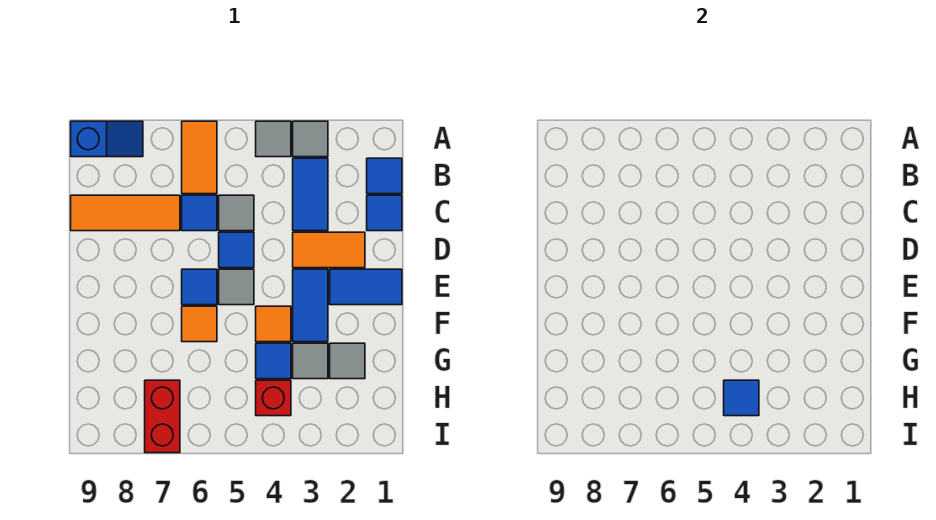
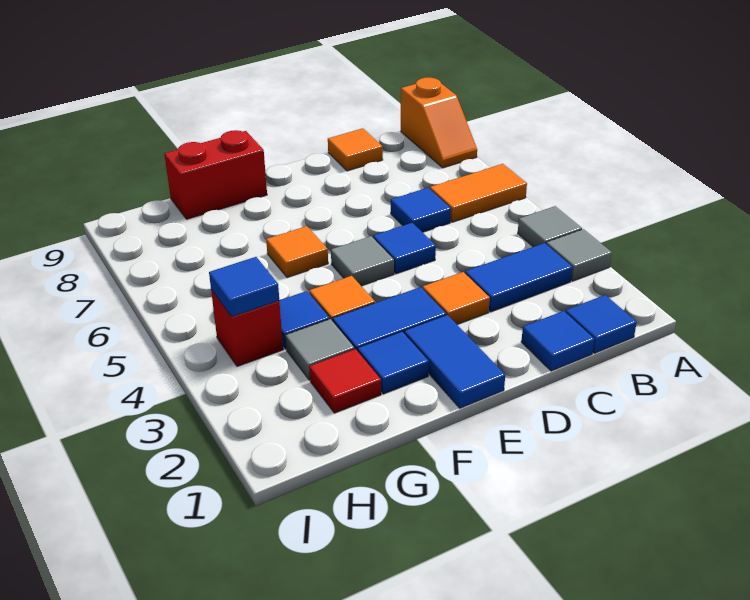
blue slope A8:A9 level 1 top 9 -> orange slope A8:A9 level 1 top 9
grey tile C5 level 1 -> none
orange tile C7:C9 level 1 -> orange tile C9 level 1
orange tile D2:D3 level 1 -> orange tile D3 level 1
blue tile E6 level 1 -> blue tile F2 level 1
grey tile G2 level 1 -> red tile G2 level 1
red brick H7:I7 level 1 -> red brick F9:G9 level 1

